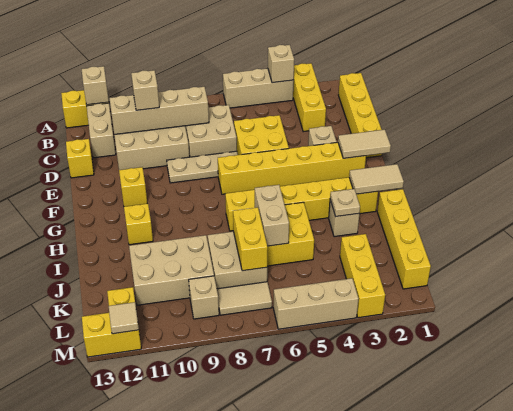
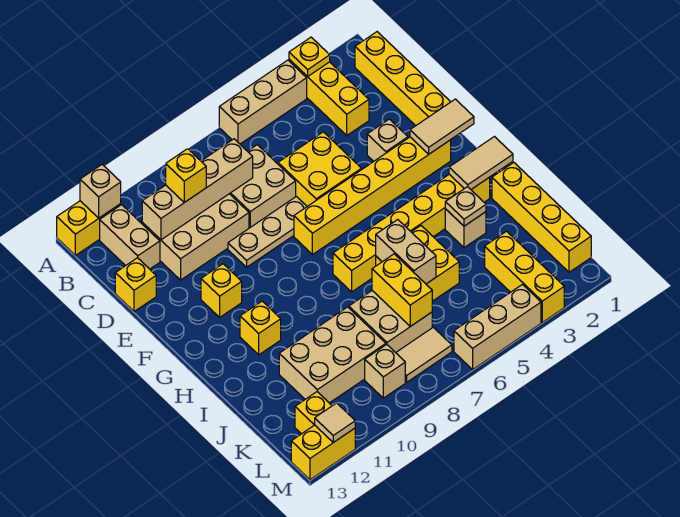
none -> yellow plate A3 level 2
tan brick A4 level 2 -> none
tan brick C10 level 3 -> yellow brick C10 level 3

